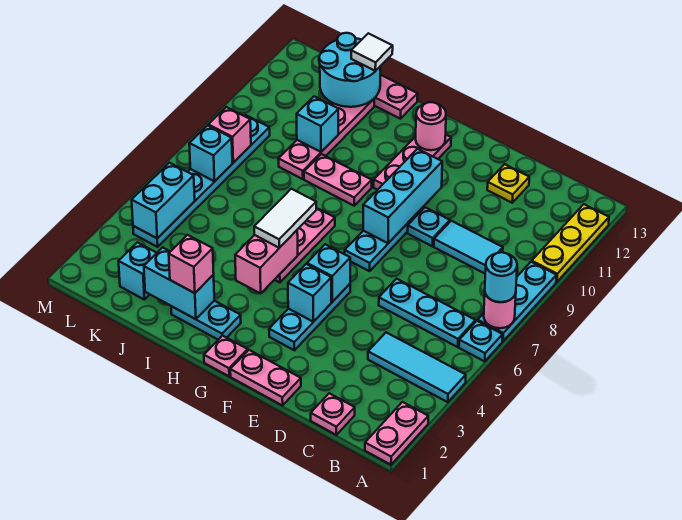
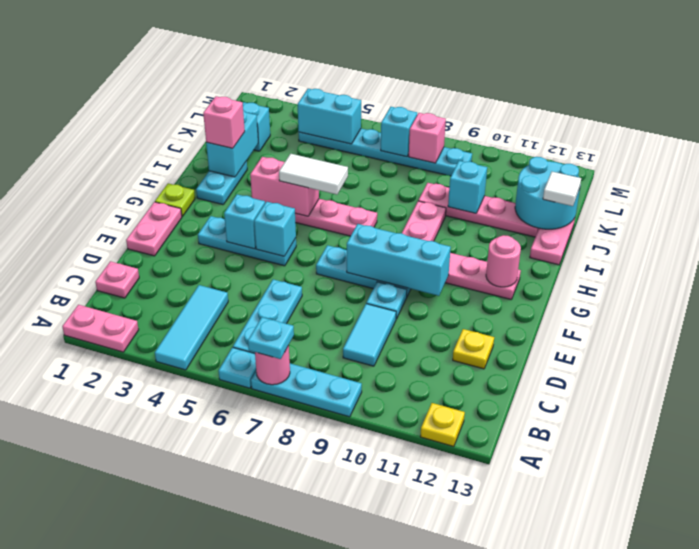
cyan round brick A7 level 3 -> cyan plate A7 level 3
yellow plate A10:A12 level 1 -> yellow plate A12 level 1
pink plate G1 level 1 -> lime plate G1 level 1

